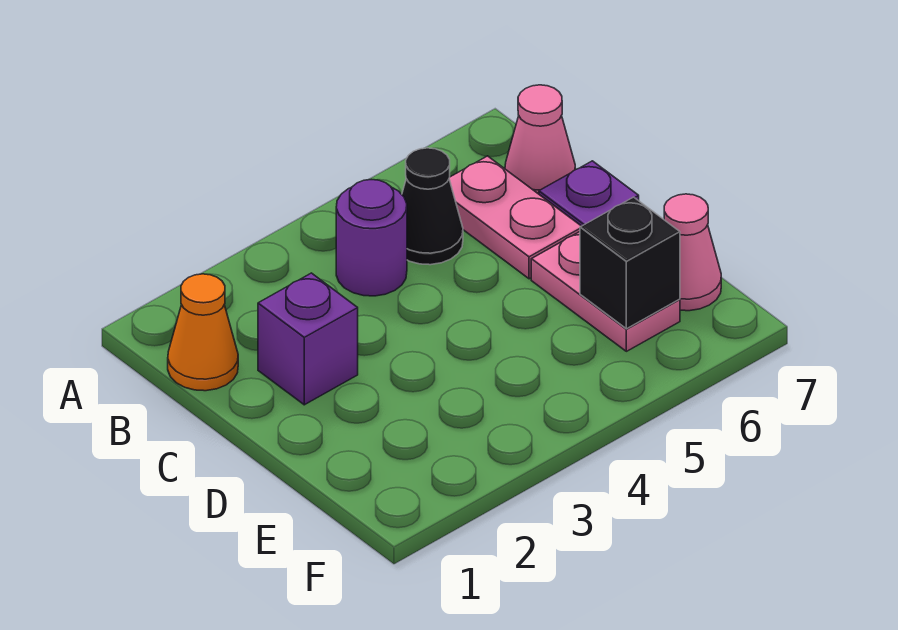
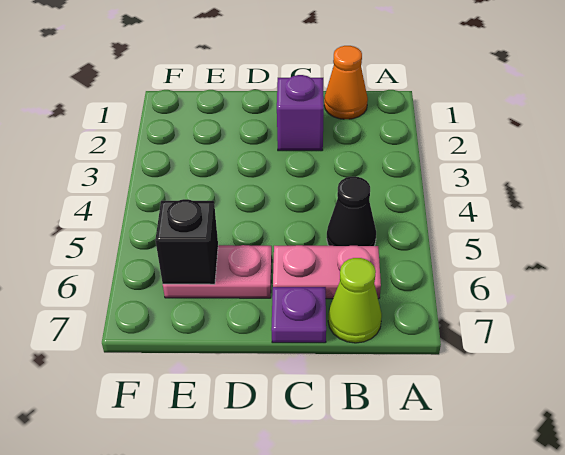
purple round brick B4 level 1 -> none
pink cone B7 level 1 -> lime cone B7 level 1
pink cone E7 level 1 -> none

